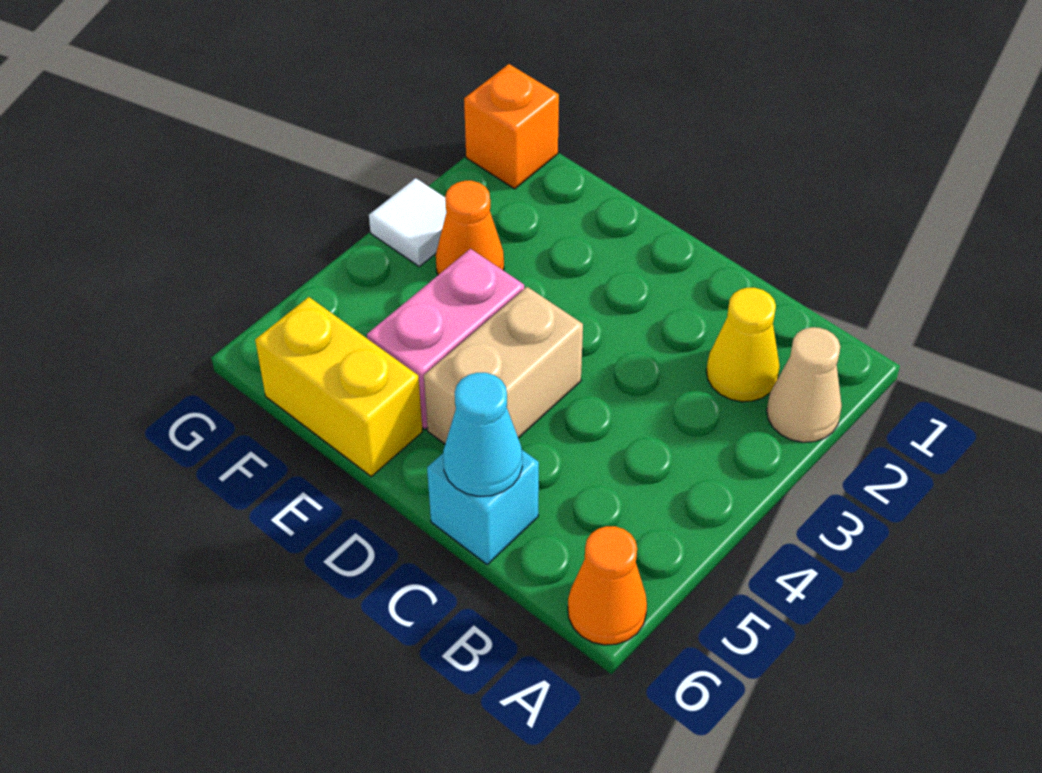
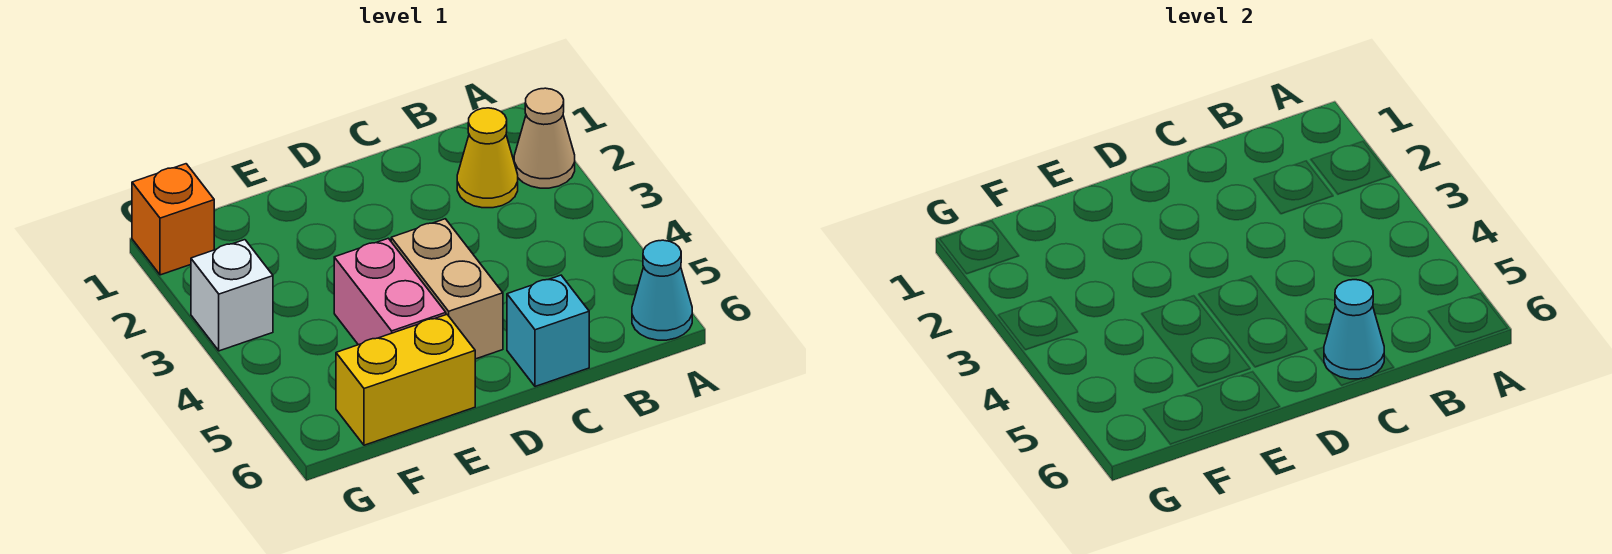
orange cone A6 level 1 -> cyan cone A6 level 1
orange cone F3 level 1 -> none
white tile G3 level 1 -> white brick G3 level 1

